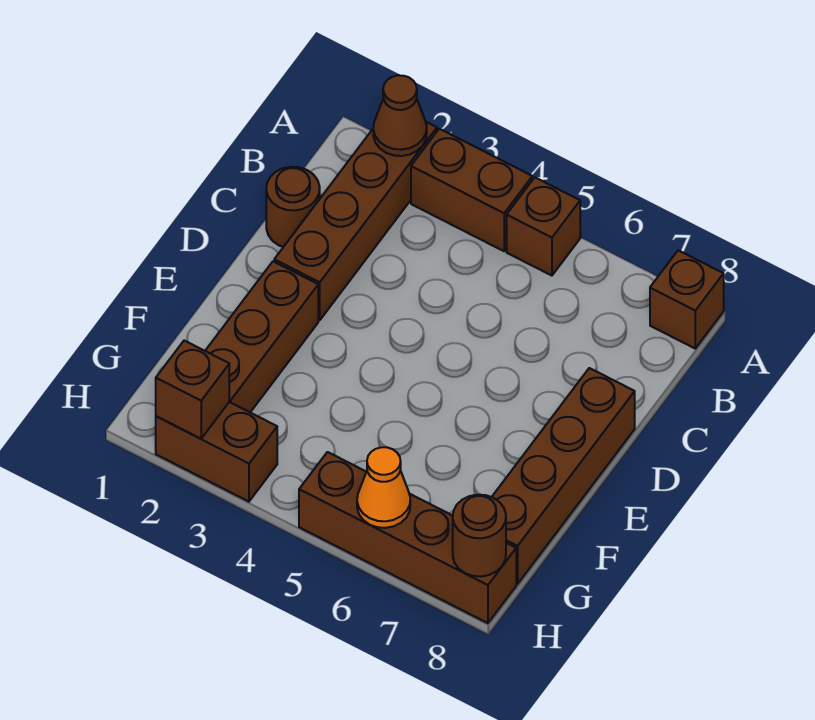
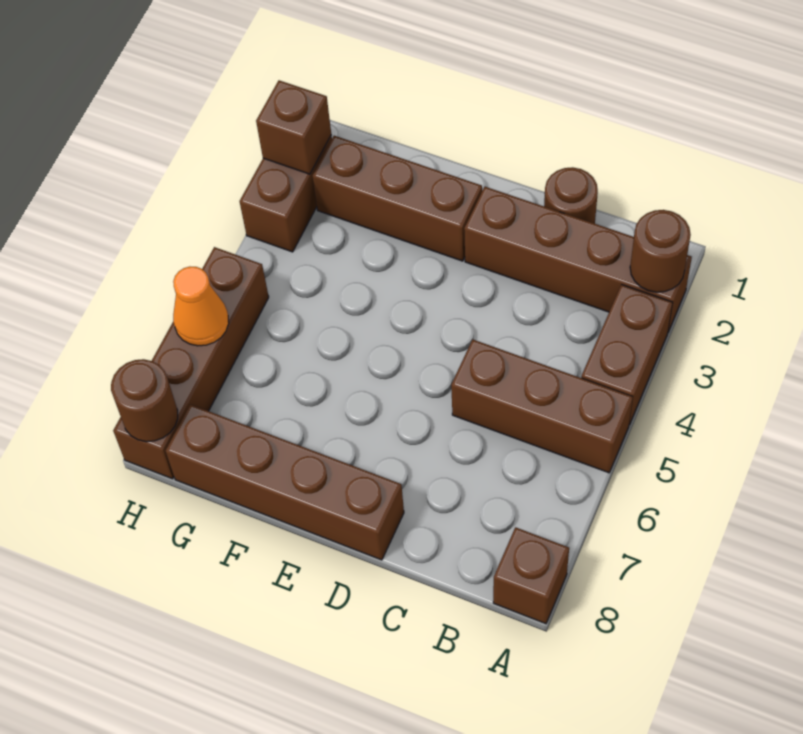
brown cone A2 level 2 -> brown round brick A2 level 2
brown brick A5 level 1 -> brown brick A5:C5 level 1

